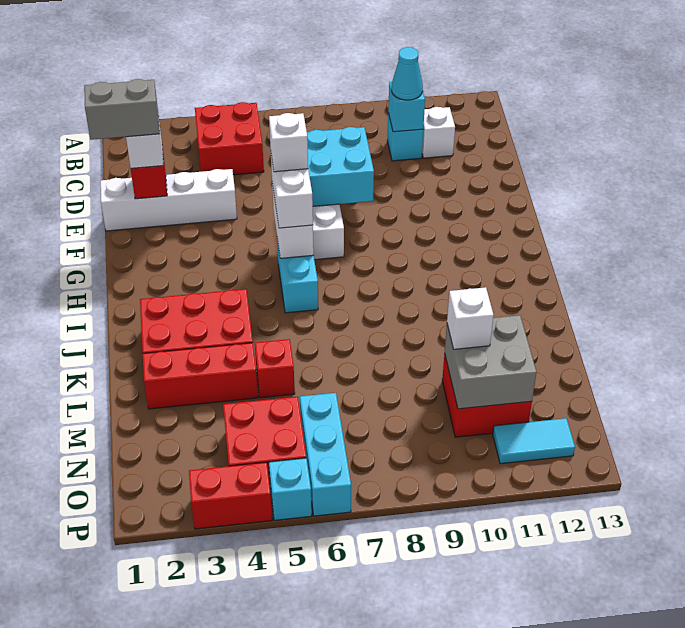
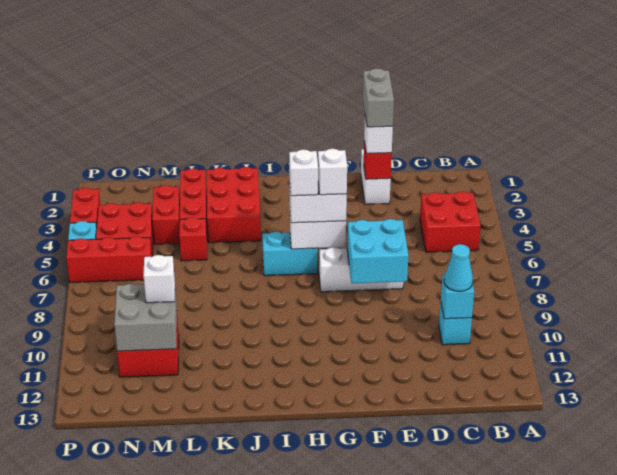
white brick C11 level 1 -> white brick H6 level 4
white brick E1:E4 level 1 -> white brick E1:E2 level 1
none -> red brick M3:M4 level 1
cyan brick N6:P6 level 1 -> red brick N6:P6 level 1
cyan tile O11:O12 level 1 -> none

